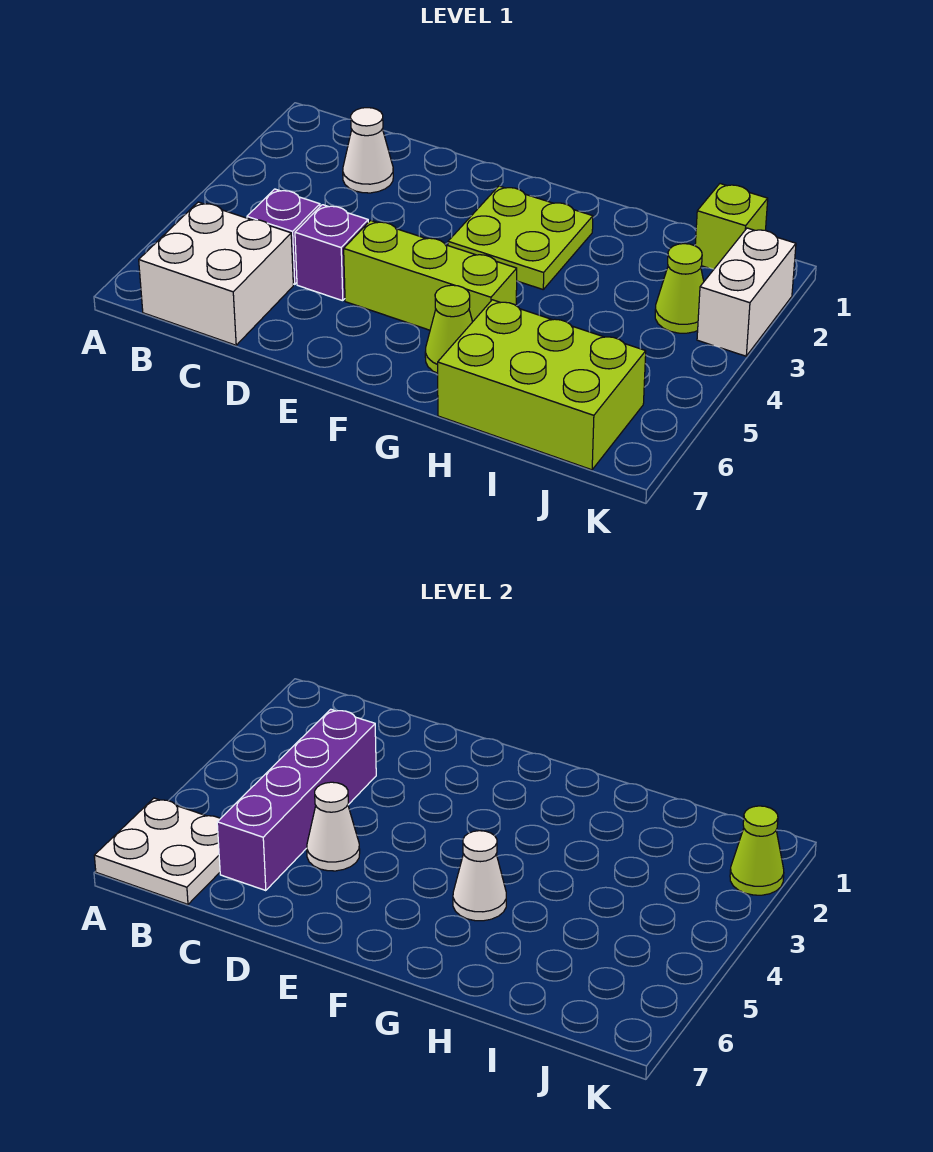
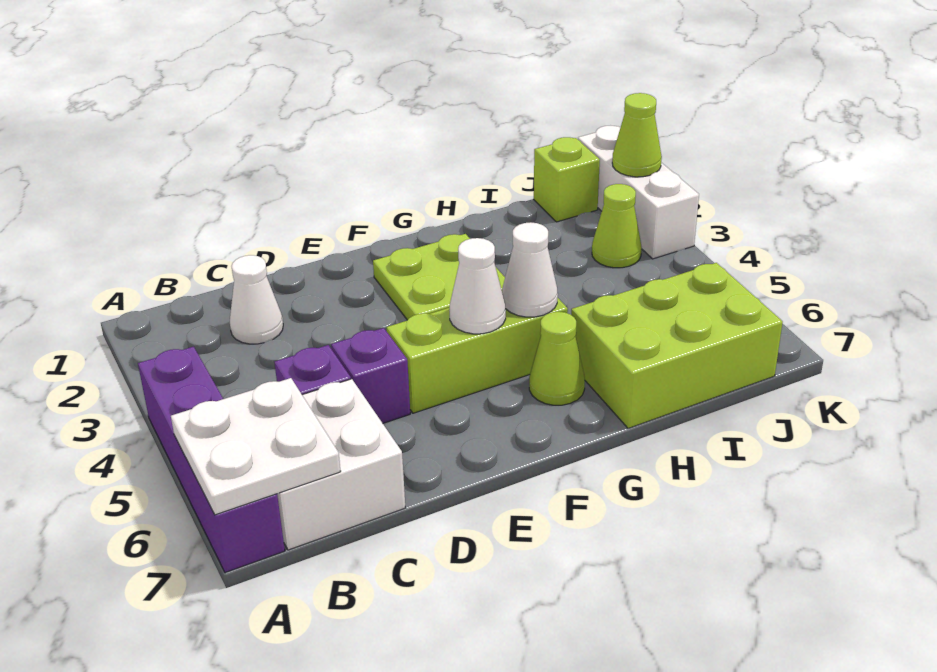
purple brick C3:C6 level 2 -> purple brick A4:A7 level 1
white cone D5 level 2 -> white cone F5 level 2
white brick K2:K3 level 1 -> white brick K1:K3 level 1

